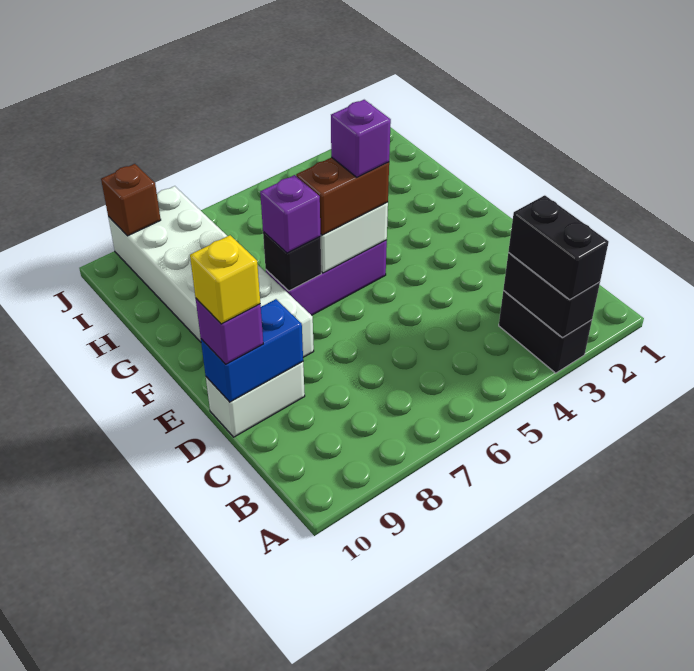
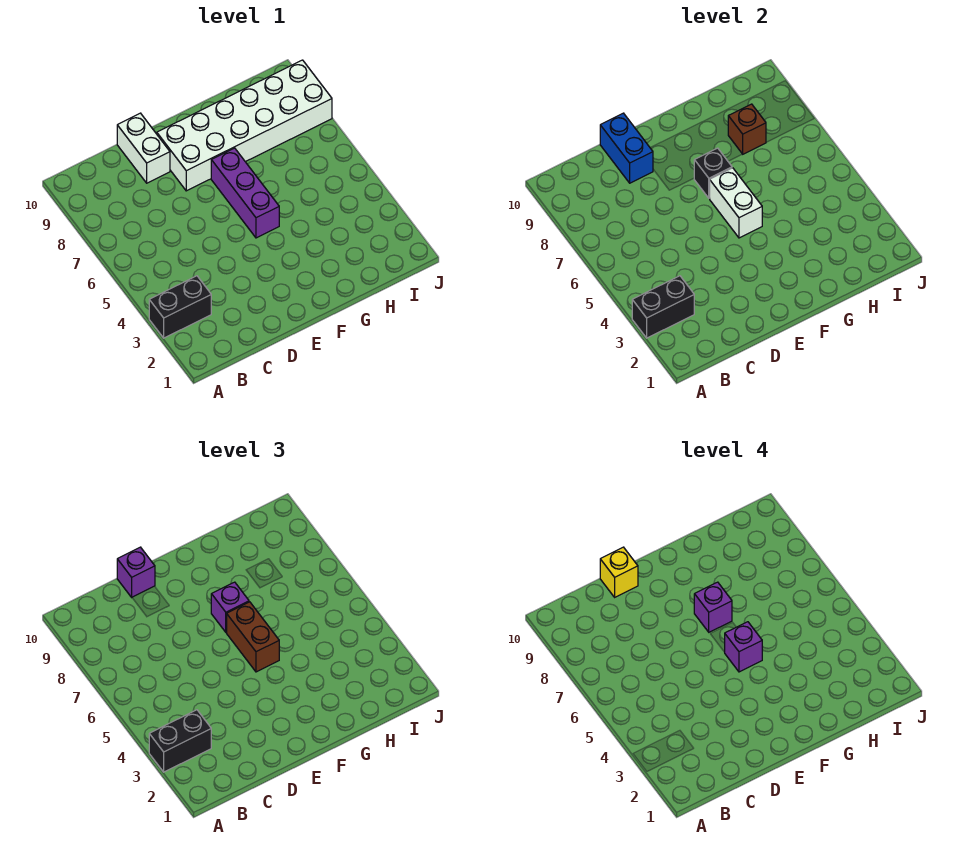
none -> purple brick F7 level 4
brown brick J9 level 2 -> brown brick H8 level 2

